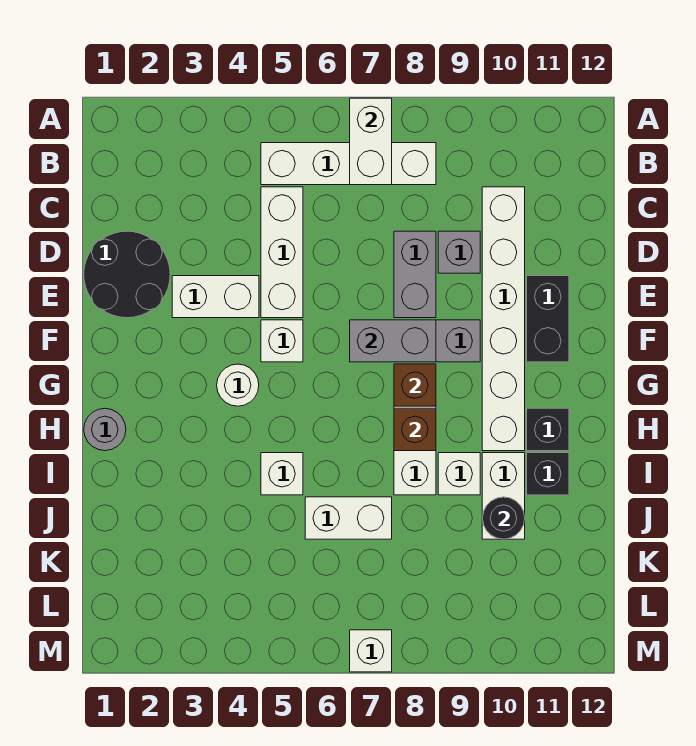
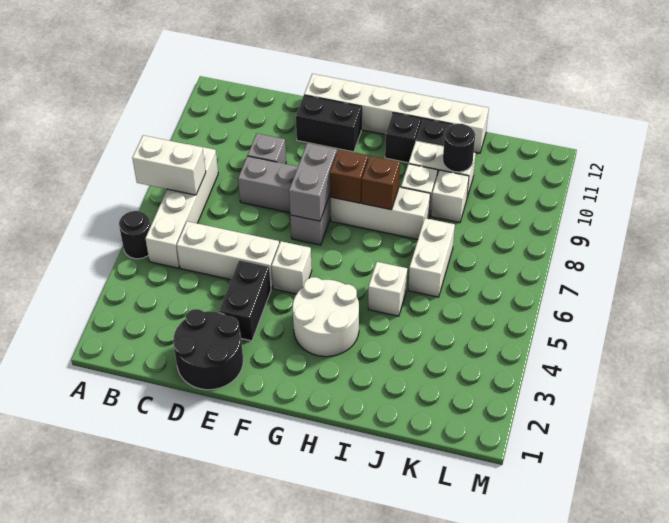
none -> black round brick A5 level 1
white brick C10:H10 level 1 -> white brick E12:J12 level 1
white brick E3:E4 level 1 -> black brick E3:E4 level 1
white round brick G4 level 1 -> white round brick G3:H4 level 1
grey round brick H1 level 1 -> none
white brick M7 level 1 -> white brick J9 level 1

